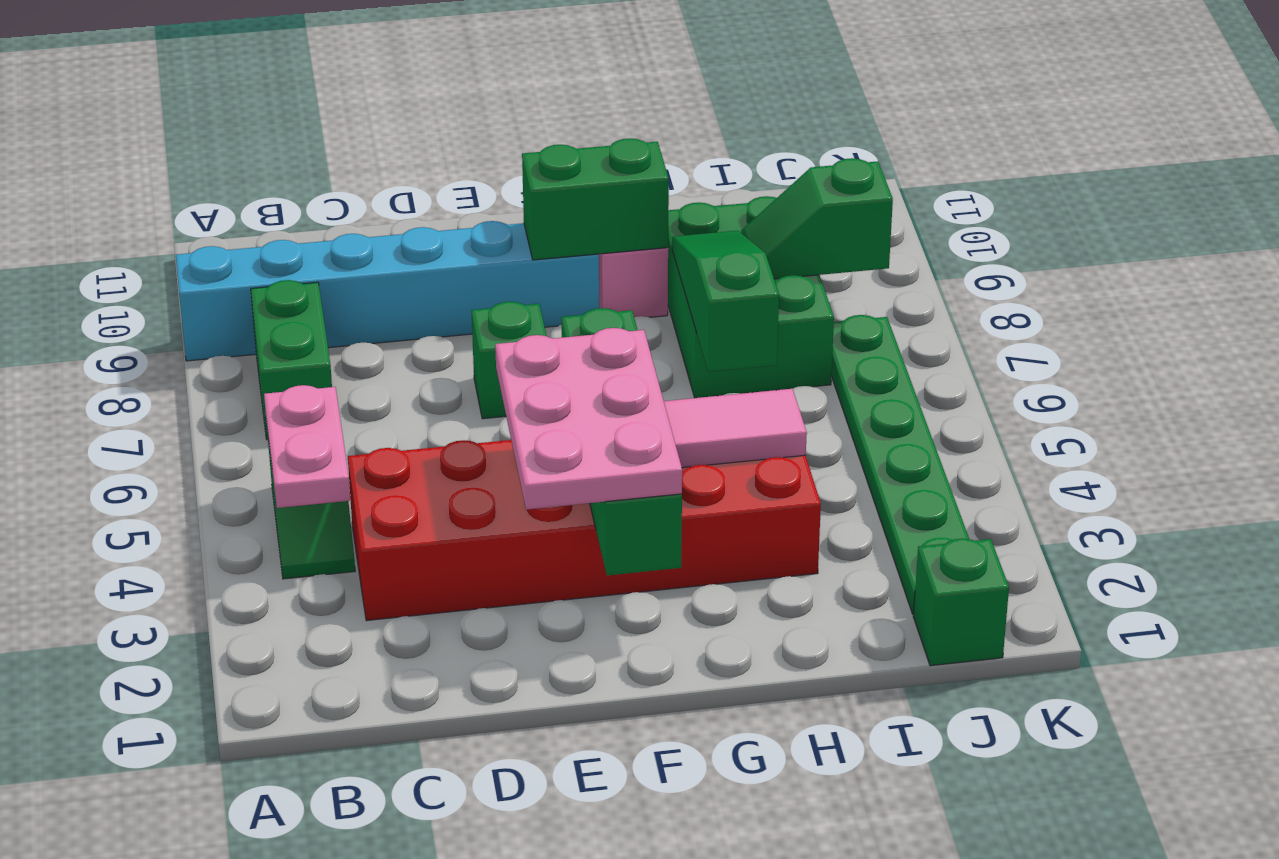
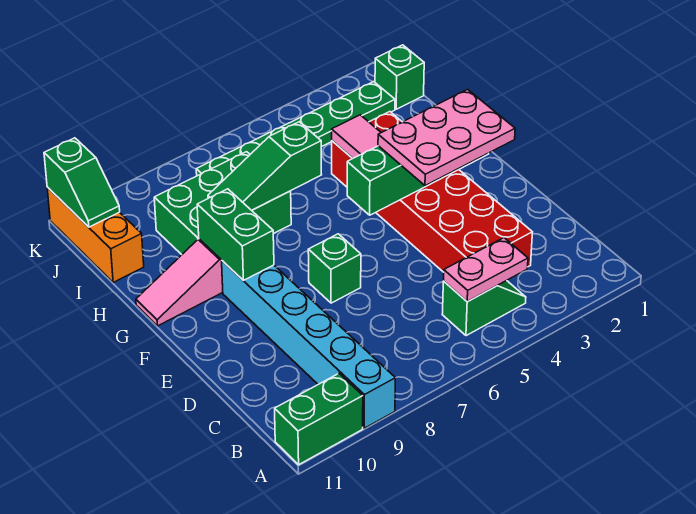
green brick B7:B8 level 1 -> green brick A10:A11 level 1
green slope I8:J8 level 2 top J -> green slope J11:K11 level 2 top K
none -> orange brick I11:K11 level 1

